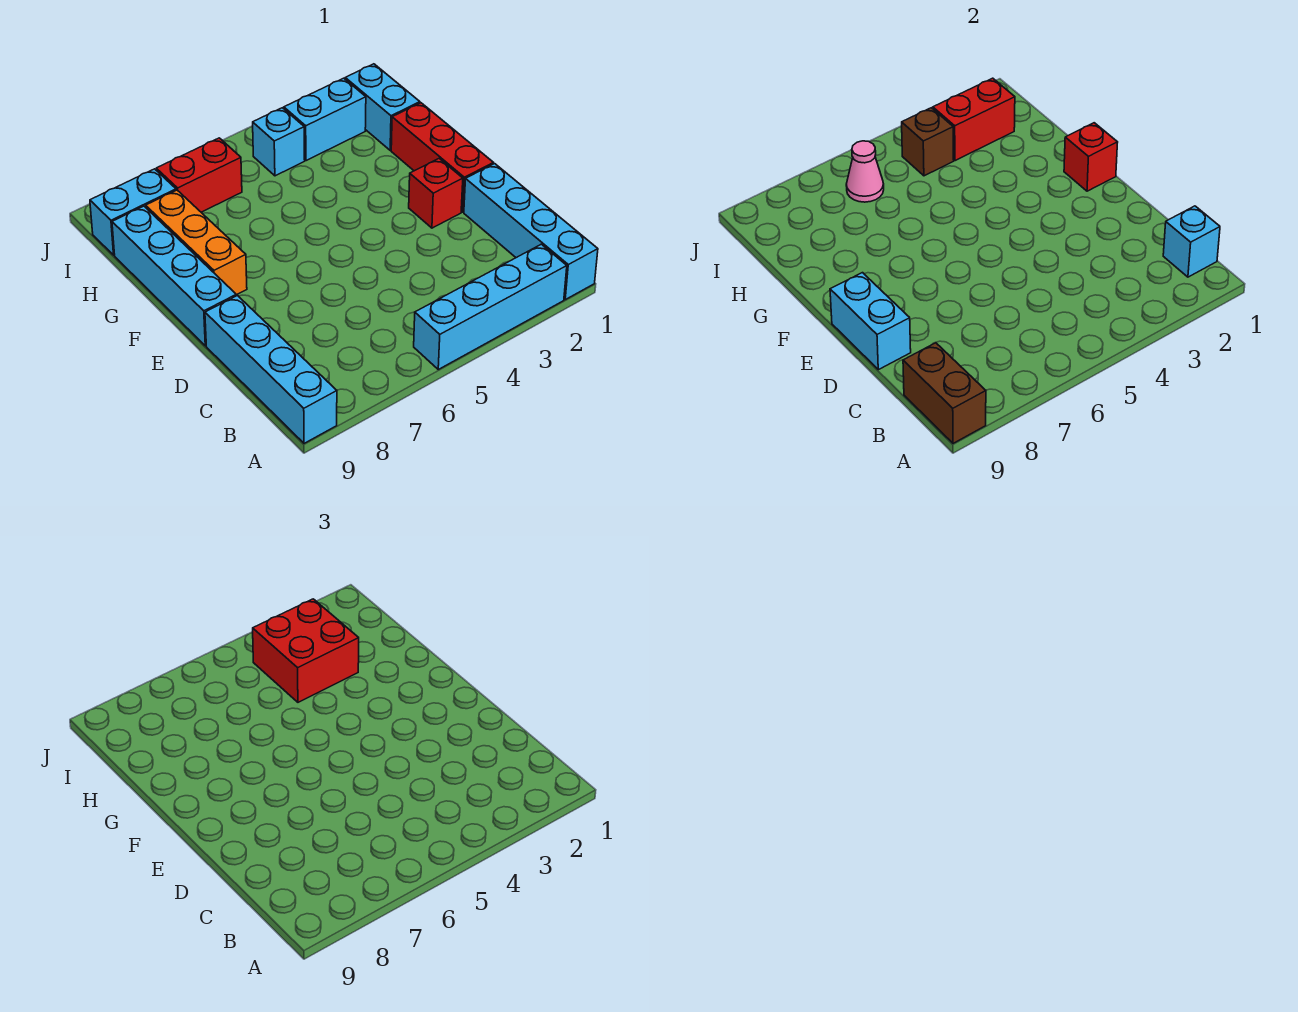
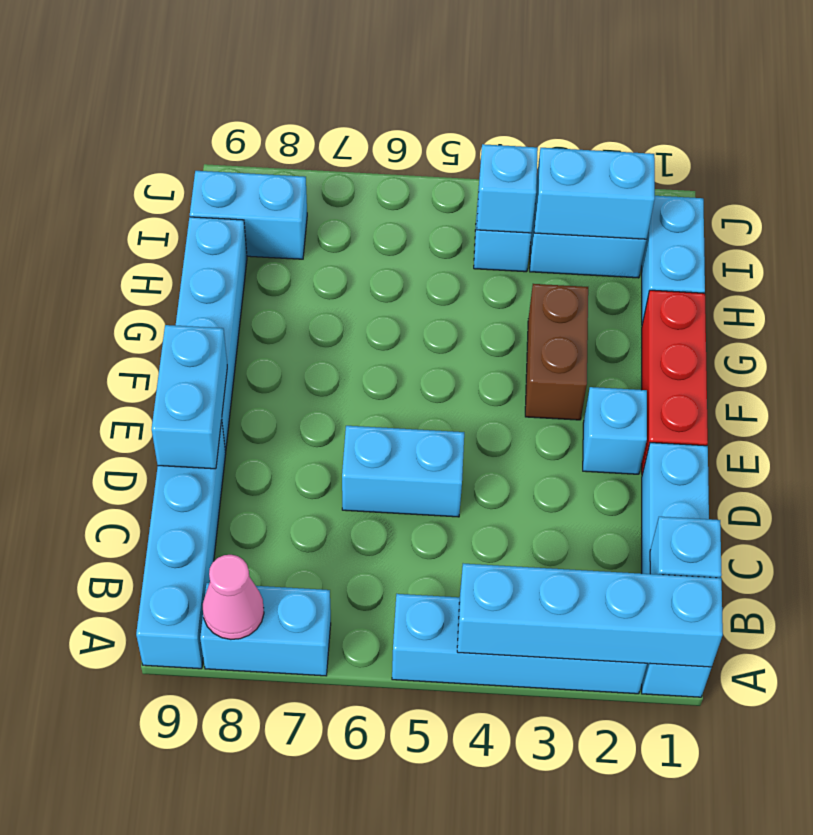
none -> cyan brick A1:A4 level 2
none -> cyan brick A7:A8 level 1
brown brick A9:B9 level 2 -> brown brick F3:G3 level 1
none -> cyan brick D5:D6 level 1
red brick E2 level 1 -> cyan brick E2 level 1
red brick F1 level 2 -> none
orange brick F8:H8 level 1 -> none
red brick H3:I4 level 3 -> none
red brick I2:I3 level 2 -> cyan brick I2:I3 level 2
brown brick I4 level 2 -> cyan brick I4 level 2
red brick I6:I7 level 1 -> none
pink cone I6 level 2 -> pink cone A8 level 2

